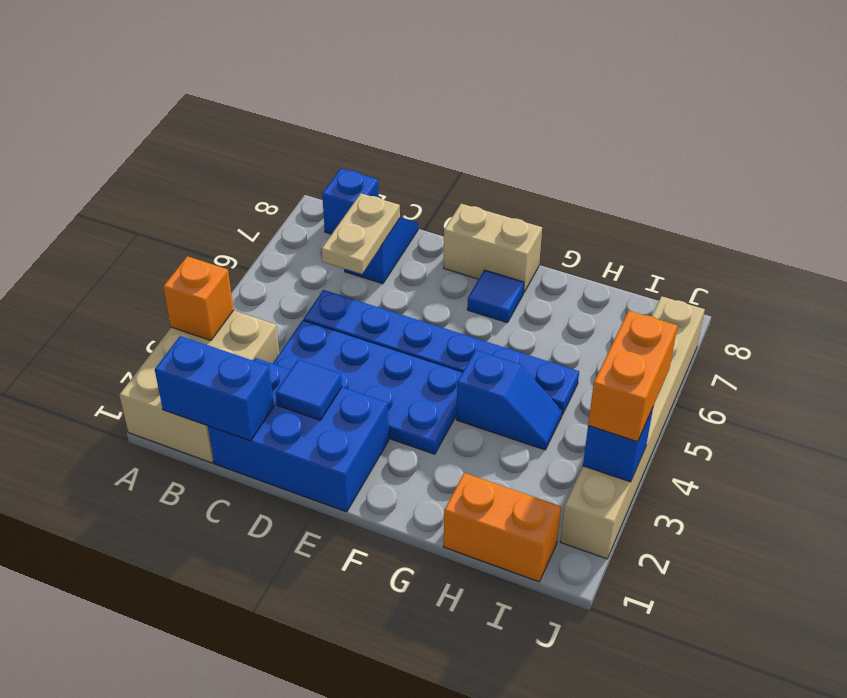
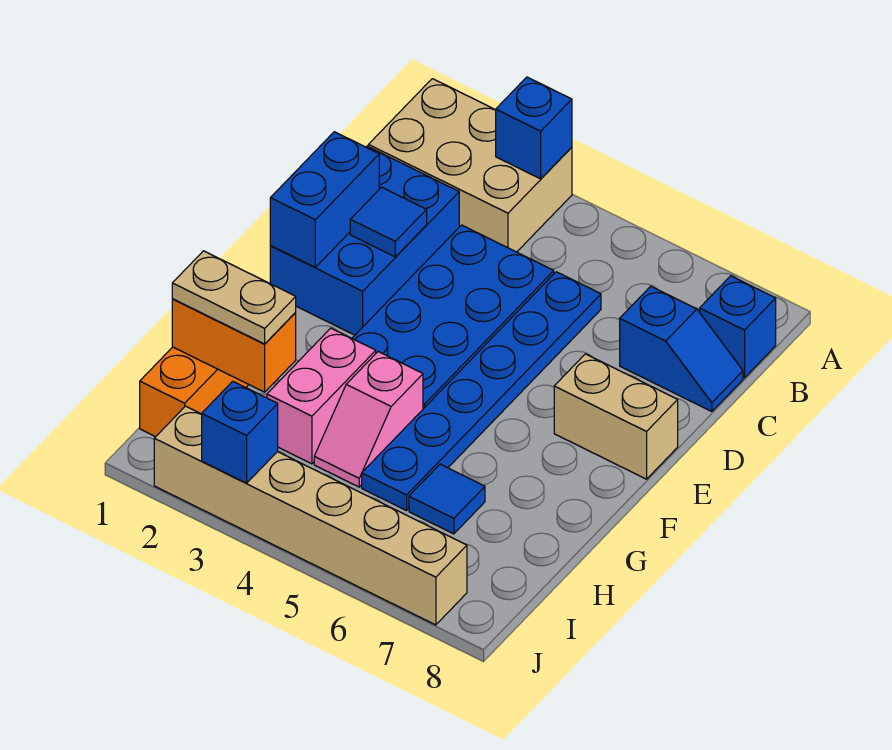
orange brick A3 level 2 -> blue brick A3 level 2
blue brick B1:C1 level 2 -> blue brick D1:E1 level 2
tan plate C6:C7 level 2 -> tan plate H1:H2 level 3
tan brick E8:F8 level 1 -> tan brick E7:E8 level 1
blue tile F7 level 1 -> blue tile H6 level 1
none -> pink brick G3:H3 level 1
blue slope G4:H4 level 1 top G -> pink slope G4:H4 level 1 top G
orange brick J3:J4 level 3 -> orange brick H1:H2 level 2

